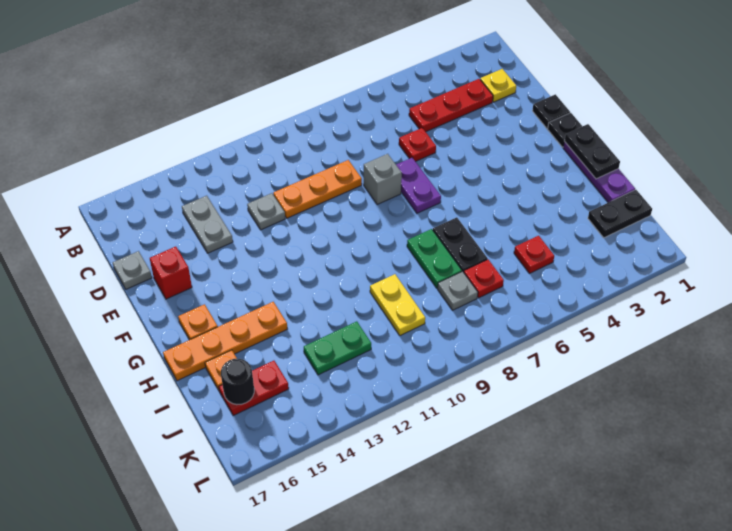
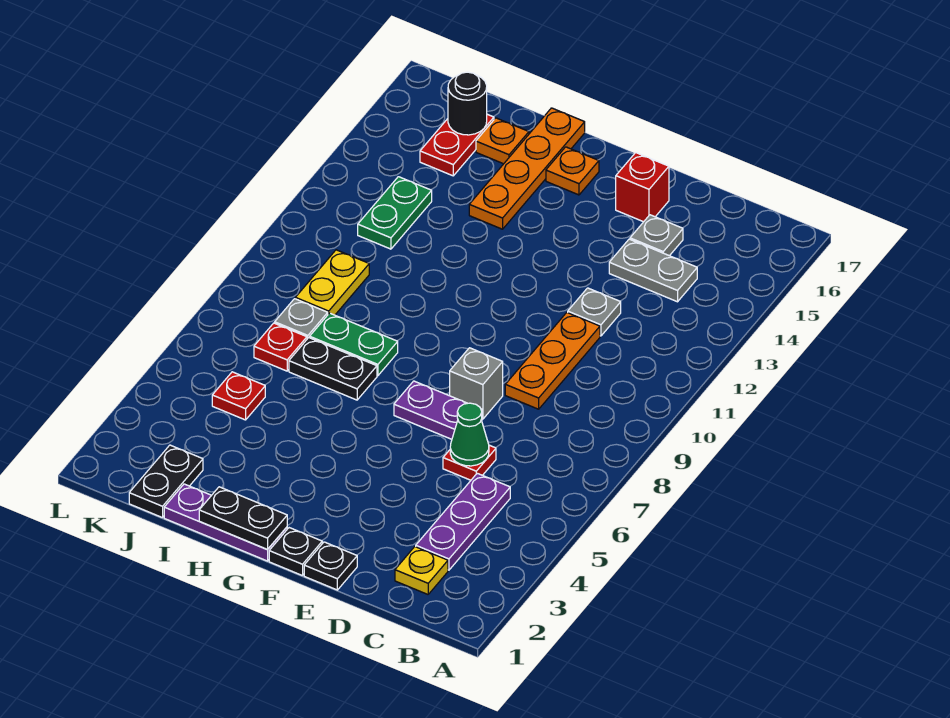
red plate C3:C5 level 1 -> purple plate C3:C5 level 1
none -> green cone D6 level 2
grey plate D17 level 1 -> grey plate D15 level 1
yellow plate I10:J10 level 1 -> yellow plate J9:J10 level 1

